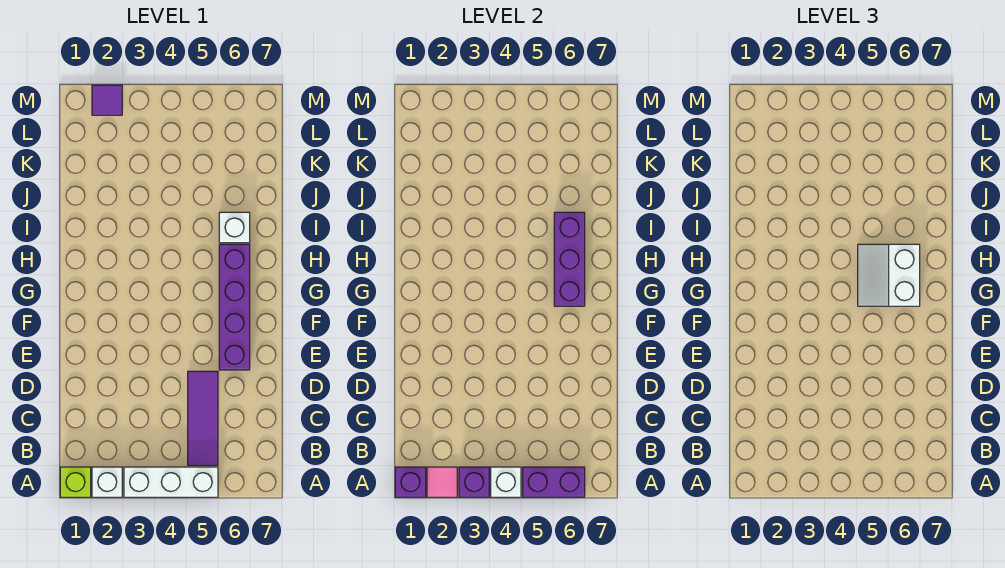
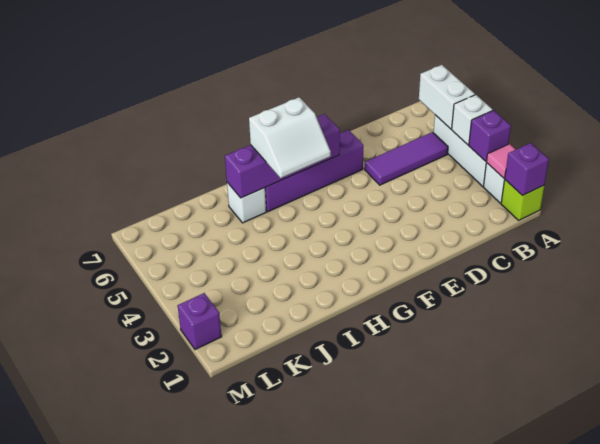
purple brick A5:A6 level 2 -> white brick A5:A6 level 2
purple brick G6:I6 level 2 -> purple brick F6:I6 level 2
purple tile M2 level 1 -> purple brick M2 level 1

